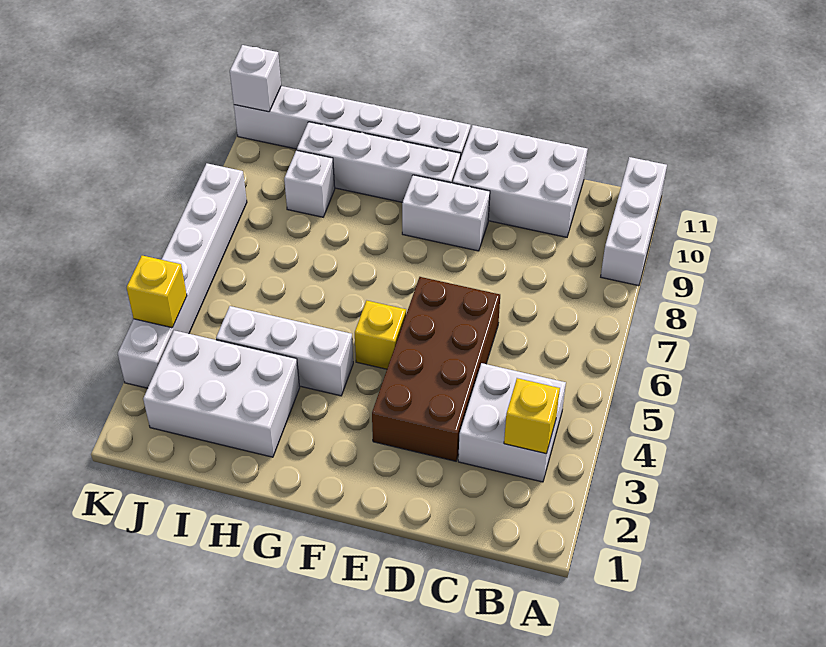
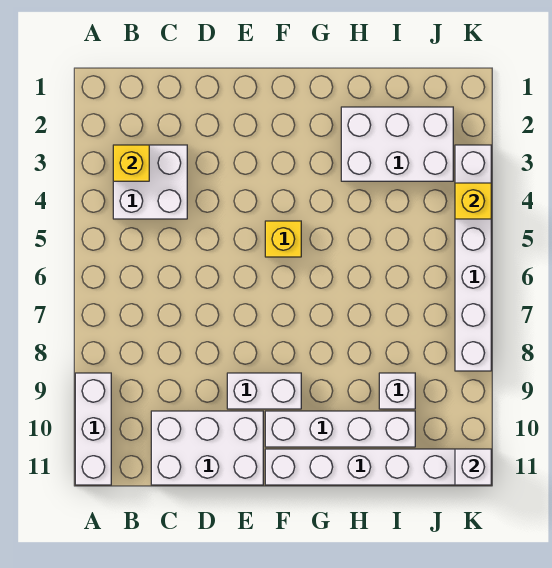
brown brick D3:E6 level 1 -> none
white brick G4:I4 level 1 -> none

